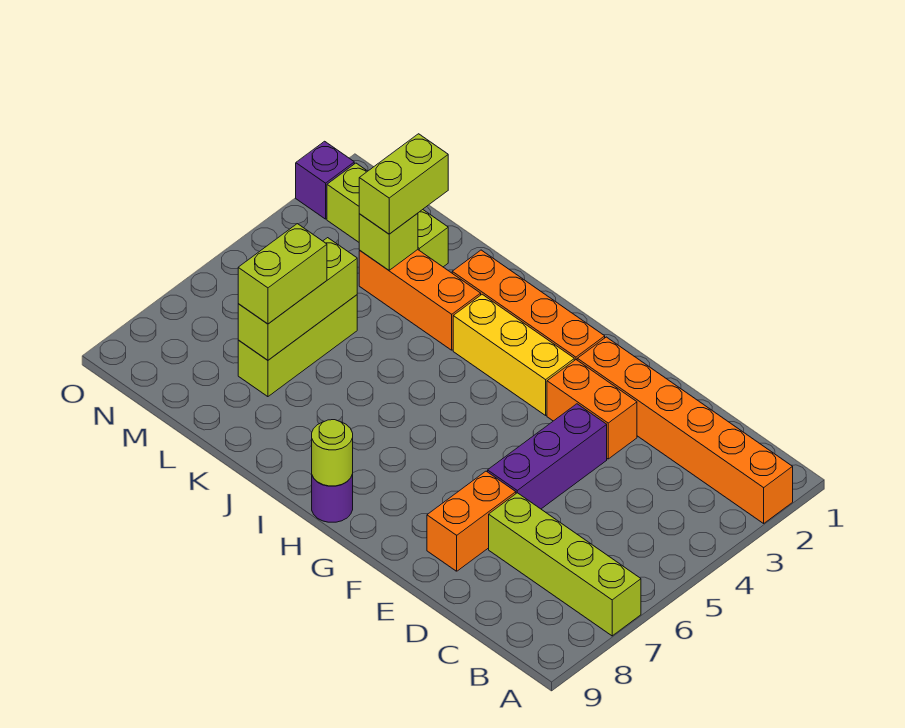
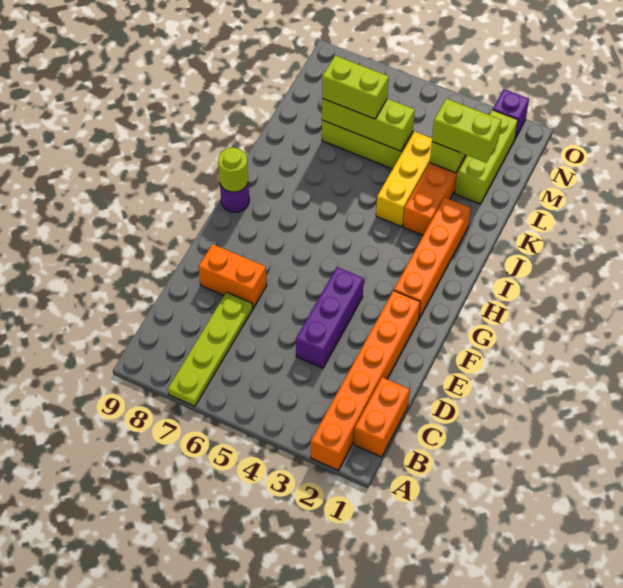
lime brick A7:D7 level 1 -> lime plate A7:D7 level 1
orange brick E3:F3 level 1 -> orange brick B1:C1 level 1
purple brick E4:E6 level 1 -> purple brick D4:F4 level 1
yellow brick G3:I3 level 1 -> yellow brick J4:L4 level 1

